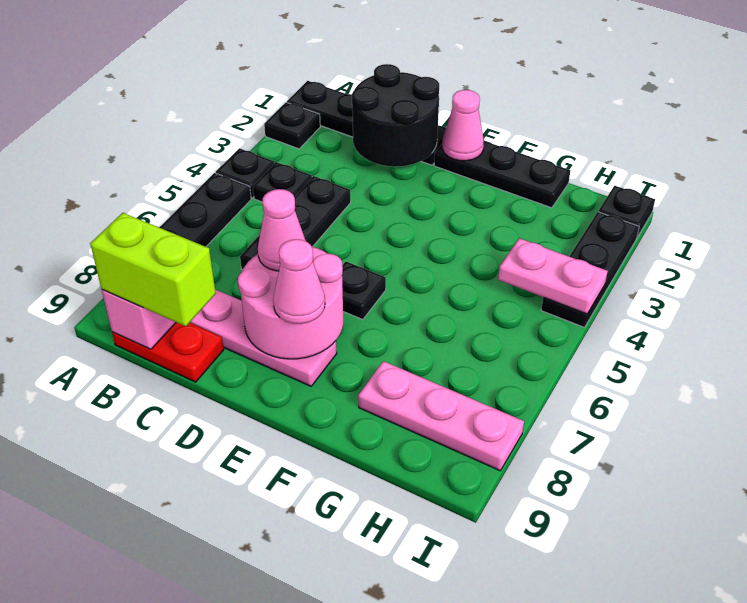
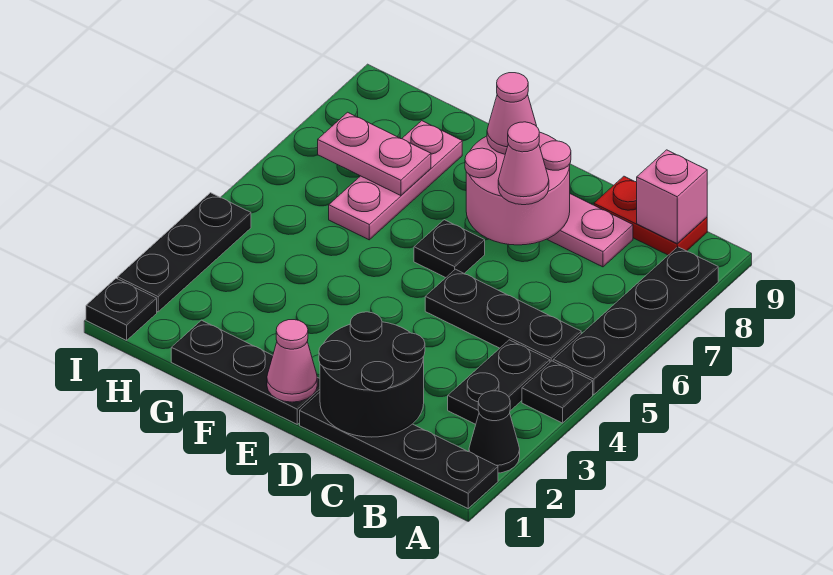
black plate A2 level 1 -> black cone A2 level 1
black plate B4 level 1 -> black plate B3:B4 level 1
lime brick B9:C9 level 3 -> none
black plate C4:C6 level 1 -> black plate B5:D5 level 1
pink plate G8:I8 level 1 -> pink plate G6:G8 level 1
pink plate H4:I4 level 2 -> pink plate G7:H7 level 2

